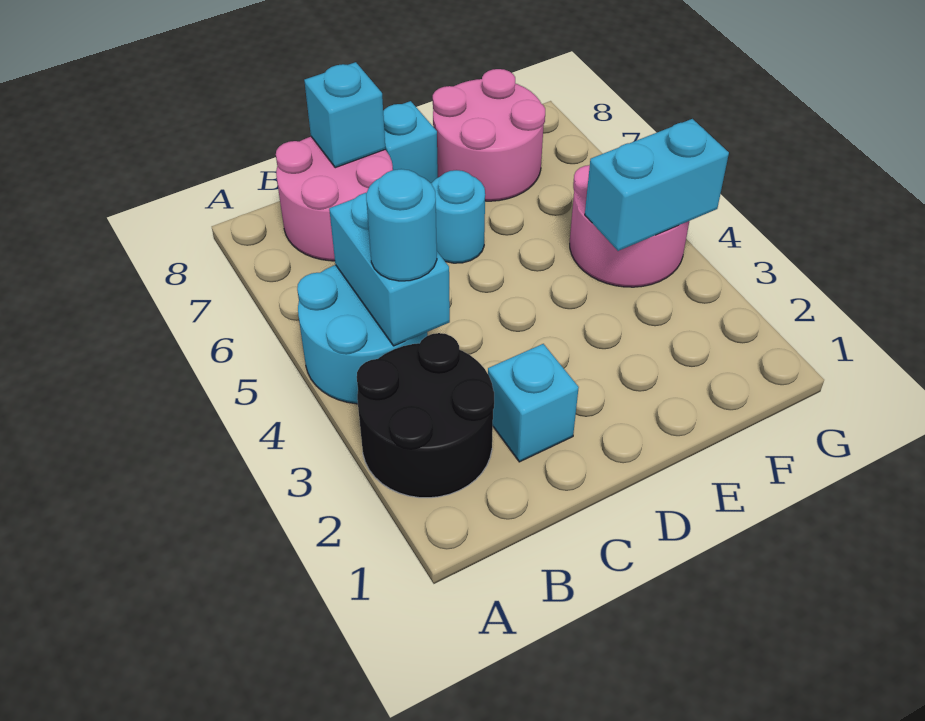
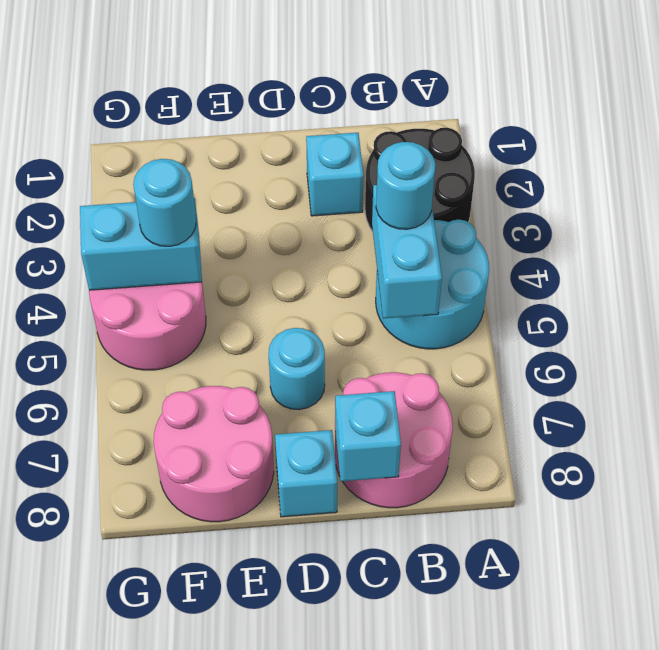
none -> cyan round brick F4 level 3

